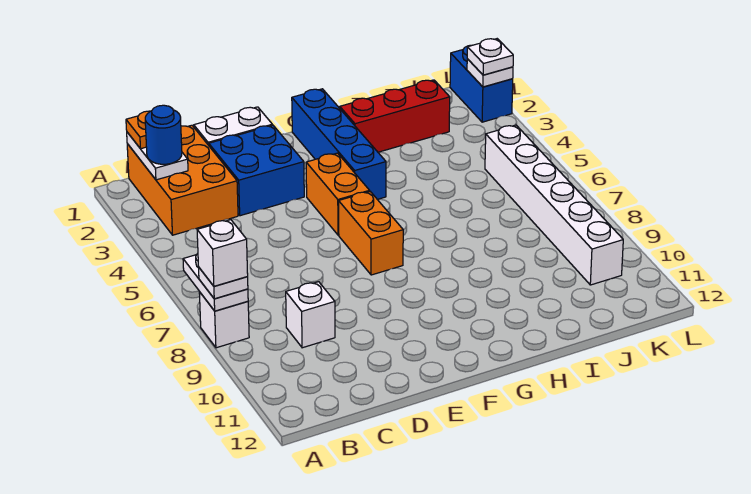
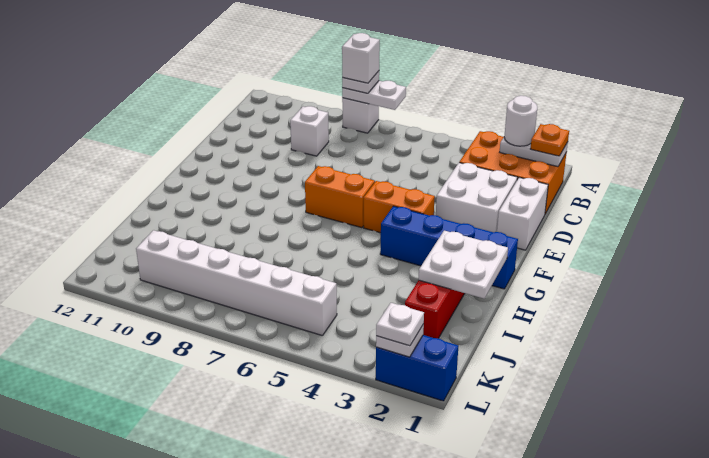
blue round brick B2 level 3 -> white round brick B2 level 3
blue brick D2:E3 level 1 -> white brick D2:E3 level 1
none -> white plate H1:I2 level 2

